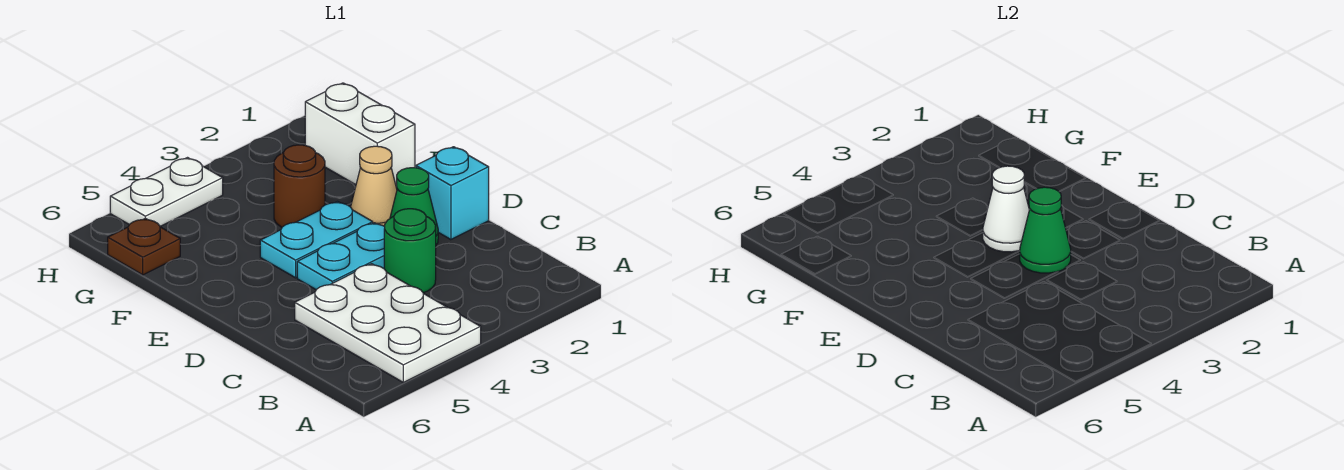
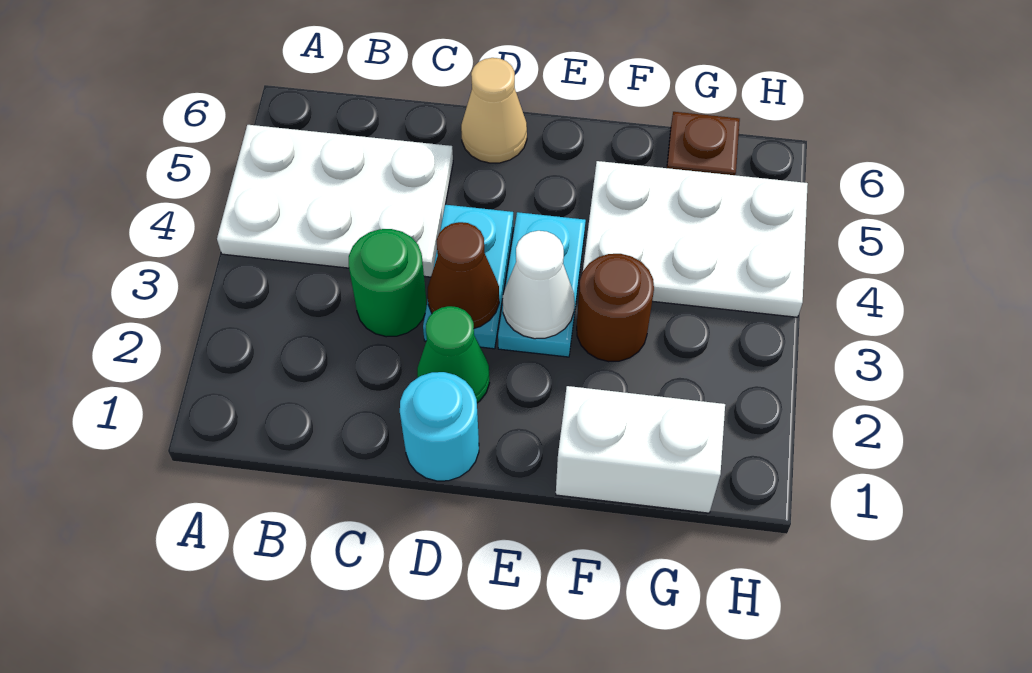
cyan brick D1 level 1 -> cyan round brick D1 level 1
green cone D3 level 2 -> brown cone D3 level 2
tan cone E2 level 1 -> tan cone D6 level 1
white plate H4:H5 level 1 -> white plate F4:H5 level 1

